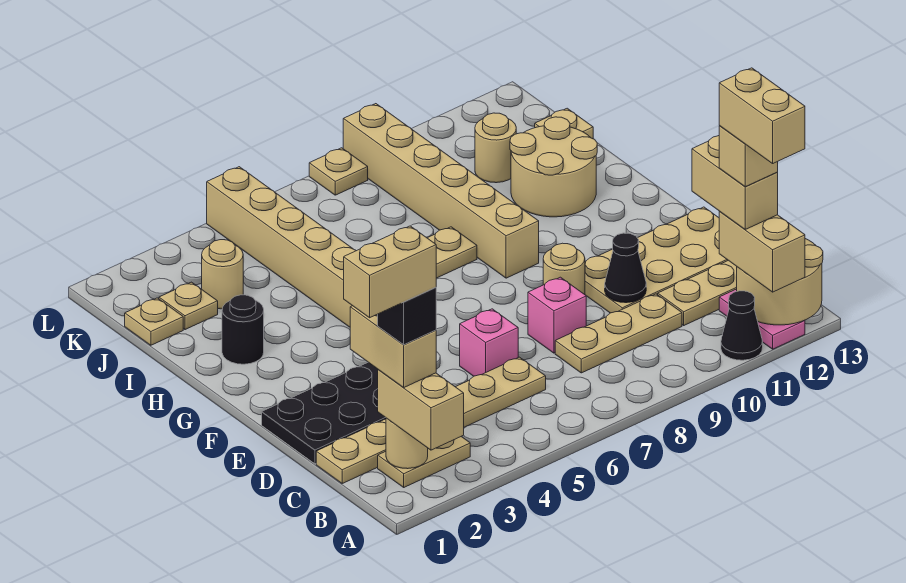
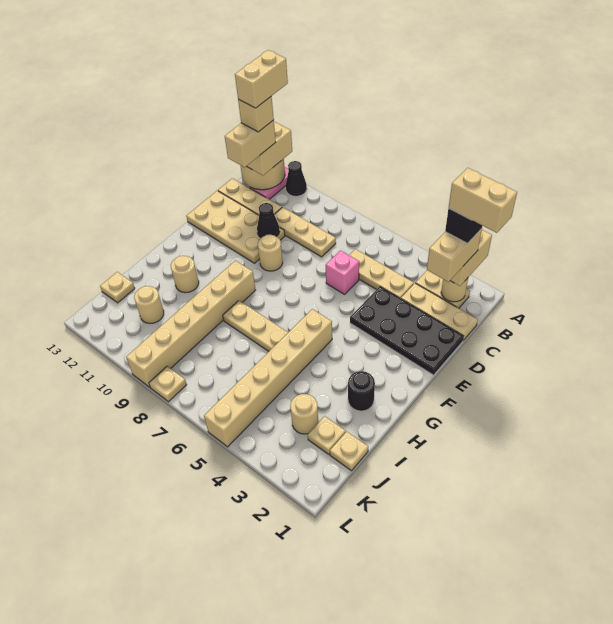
pink brick D8 level 1 -> none
tan round brick H11:I12 level 1 -> tan round brick H11 level 1

